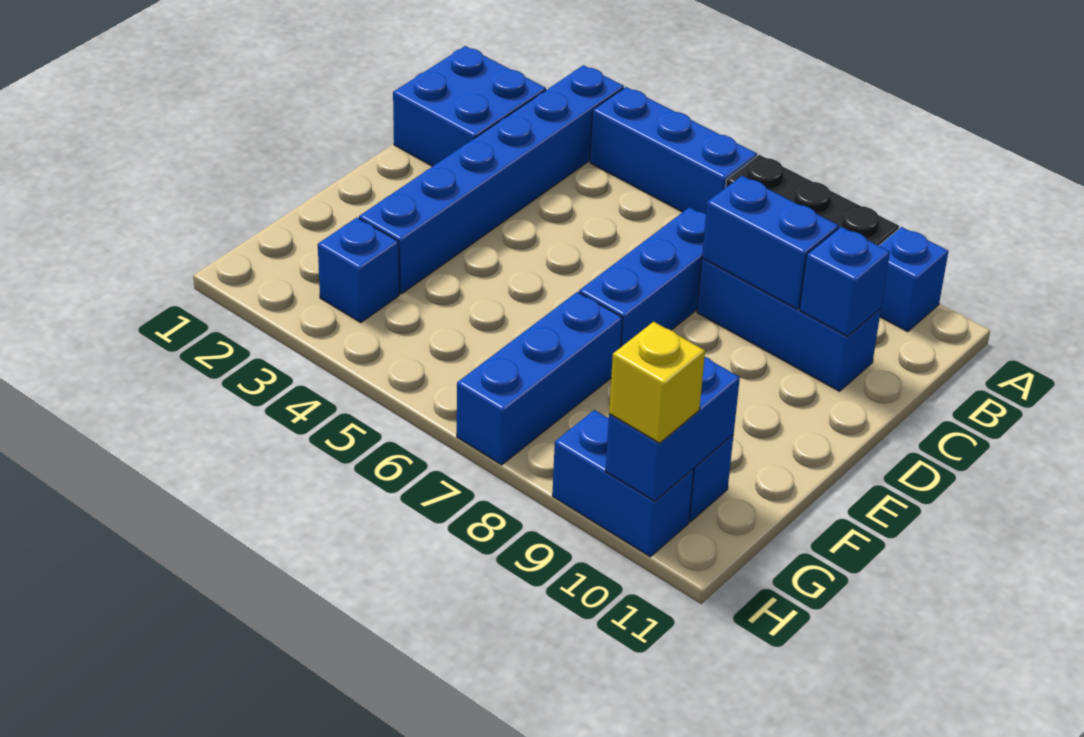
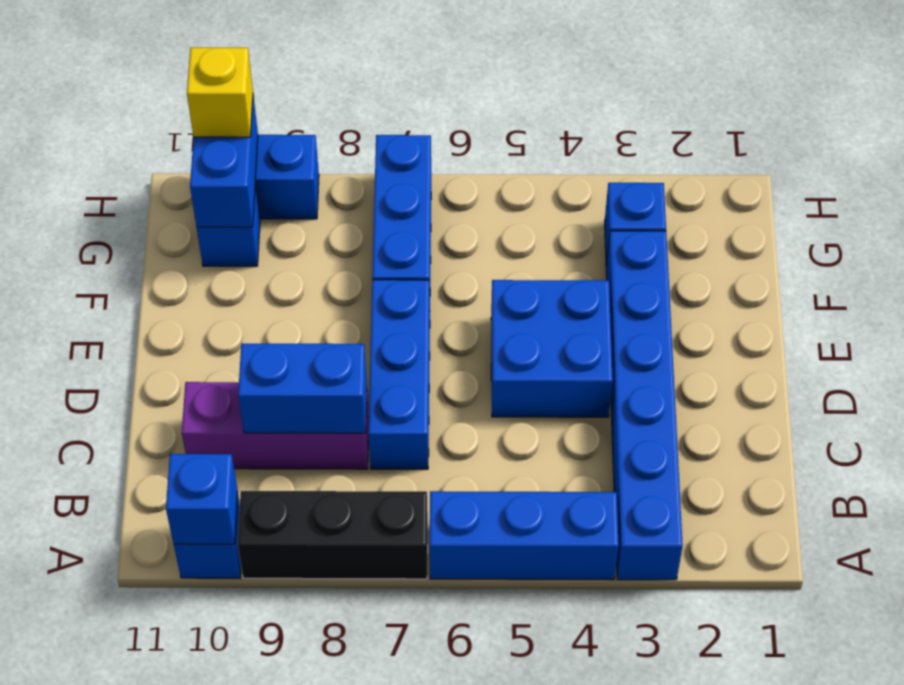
blue brick B1:C2 level 1 -> blue brick D4:E5 level 1
blue brick C8:C10 level 1 -> purple brick C8:C10 level 1
blue brick C10 level 2 -> blue brick A10 level 2

